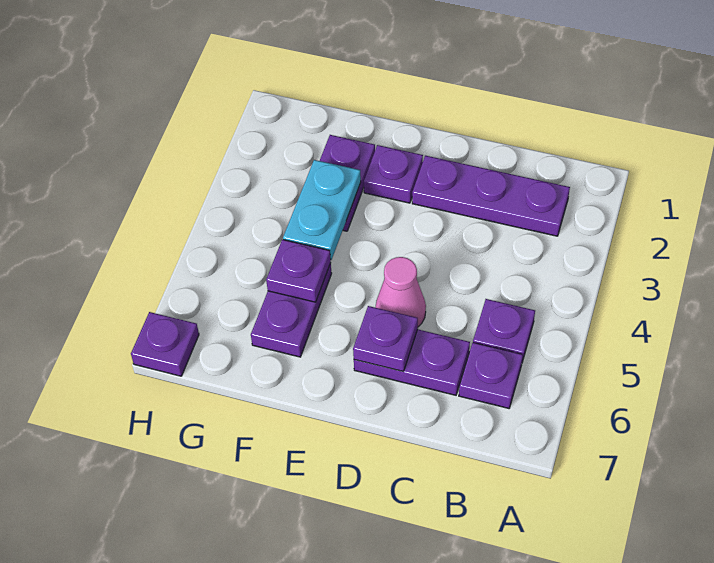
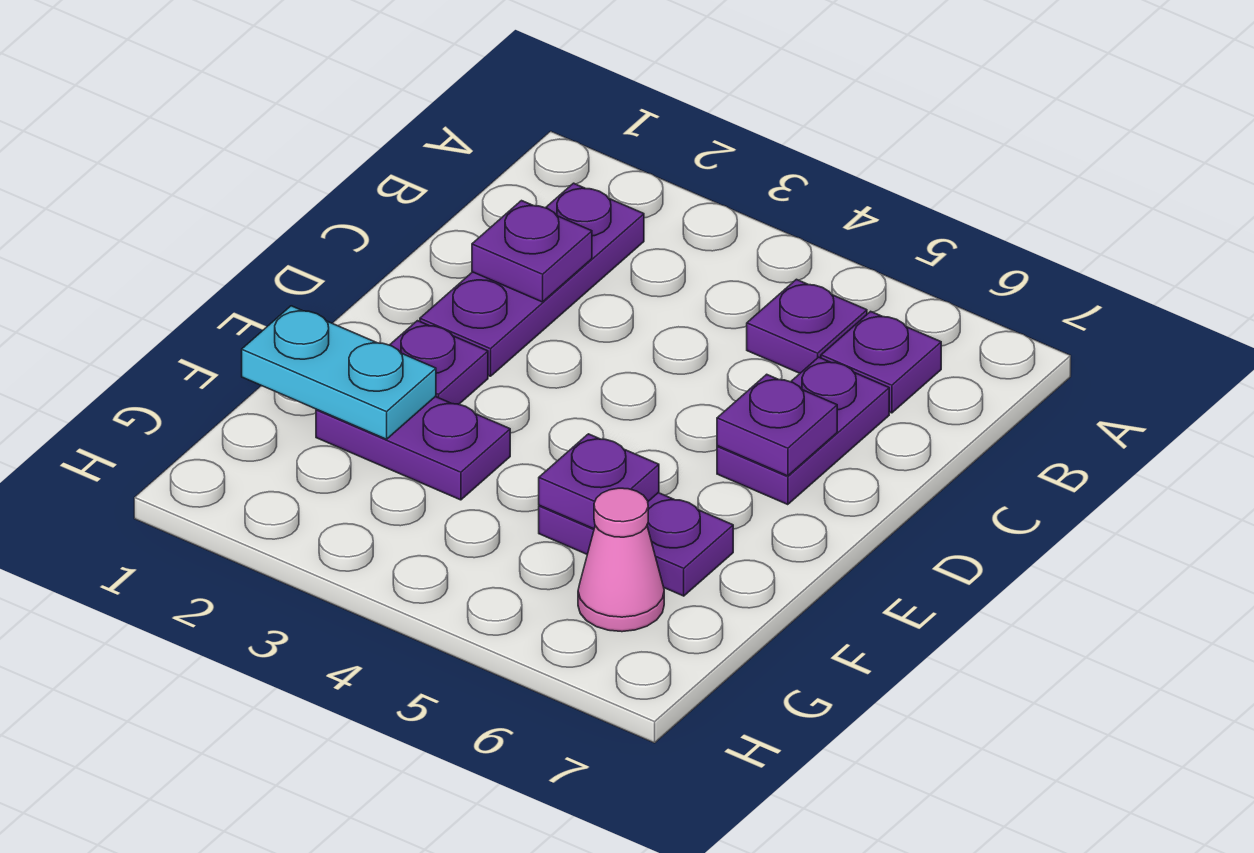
pink cone D5 level 1 -> pink cone G6 level 1
cyan plate F3:F4 level 2 -> cyan plate F1:F2 level 2
purple plate H7 level 1 -> purple plate C2 level 2

